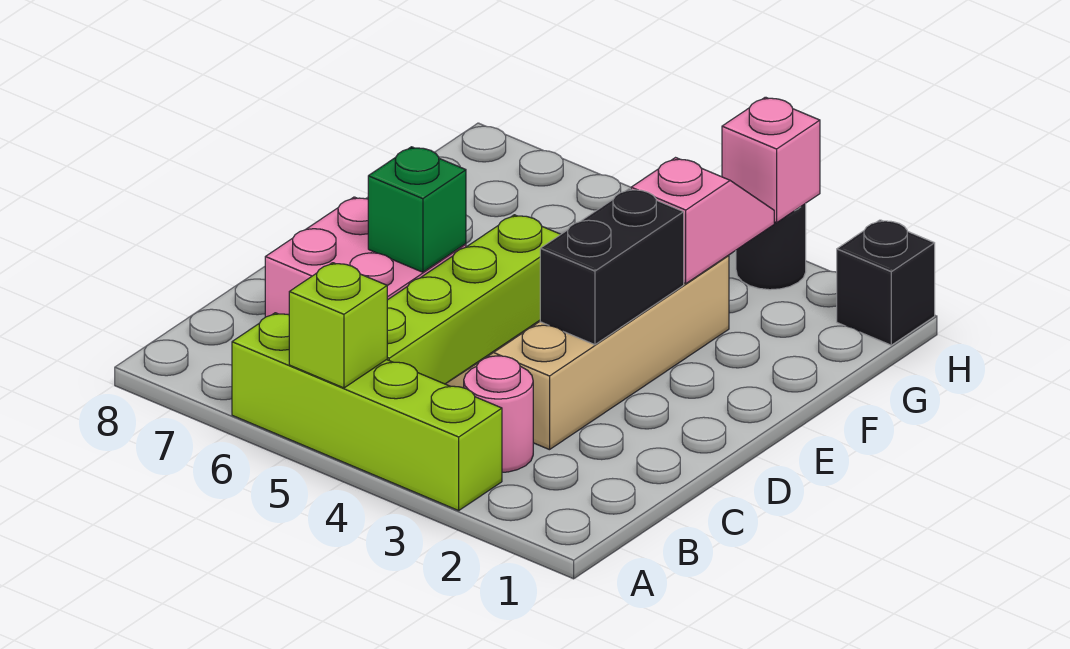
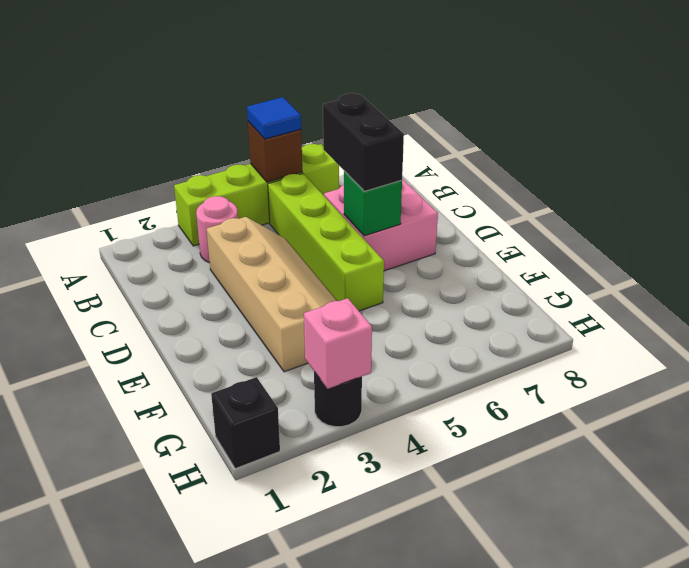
lime brick A5 level 2 -> brown brick A5 level 2
none -> blue tile A5 level 3
black brick D3:E3 level 2 -> black brick C6:D6 level 3
pink slope F3:G3 level 2 top F -> none

